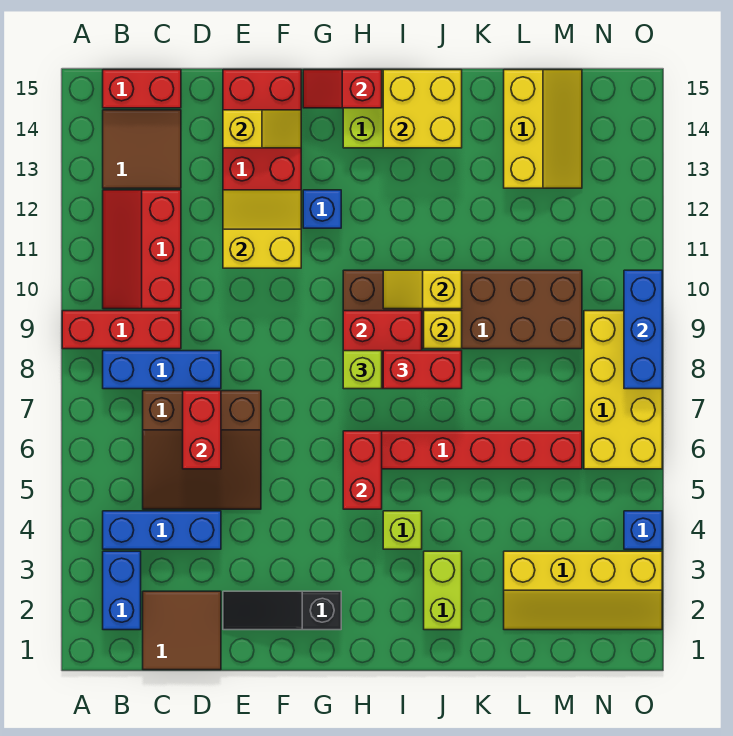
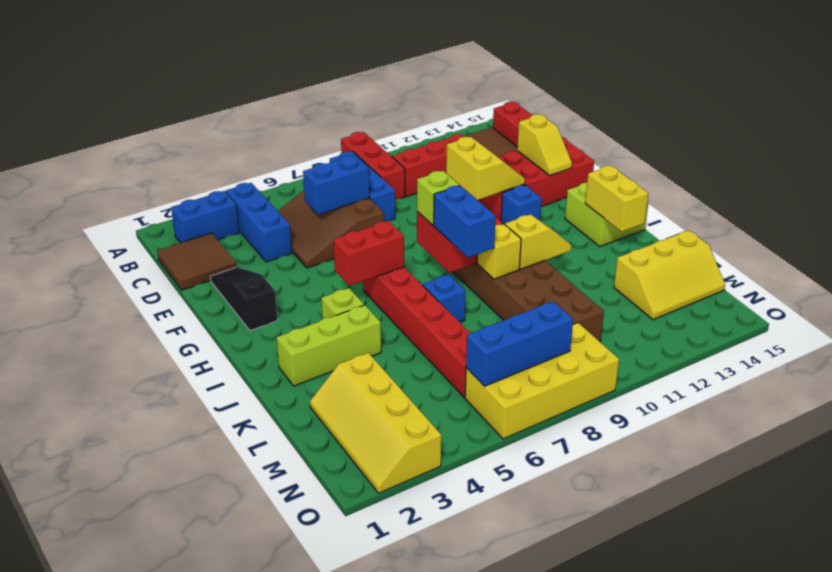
red brick D6:D7 level 2 -> blue brick D6:D7 level 2
red slope G15:H15 level 2 top H -> none
red brick I8:J8 level 3 -> blue brick I8:J8 level 3
yellow slope I10:J10 level 2 top J -> yellow slope J10:J11 level 2 top 10
yellow brick I14:J15 level 2 -> yellow brick I14:J14 level 2
lime brick J2:J3 level 1 -> lime brick J2:J4 level 1
blue brick O4 level 1 -> blue brick J7 level 1
blue brick O8:O10 level 2 -> blue brick N6:N8 level 2

